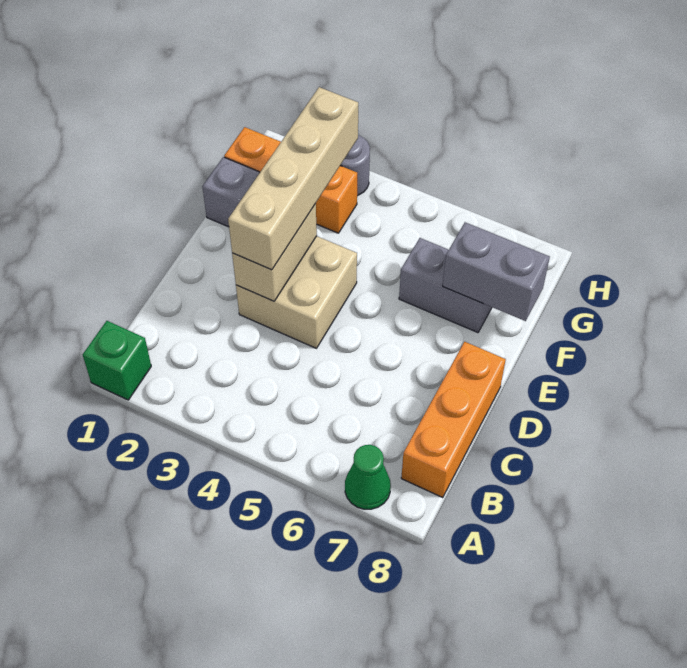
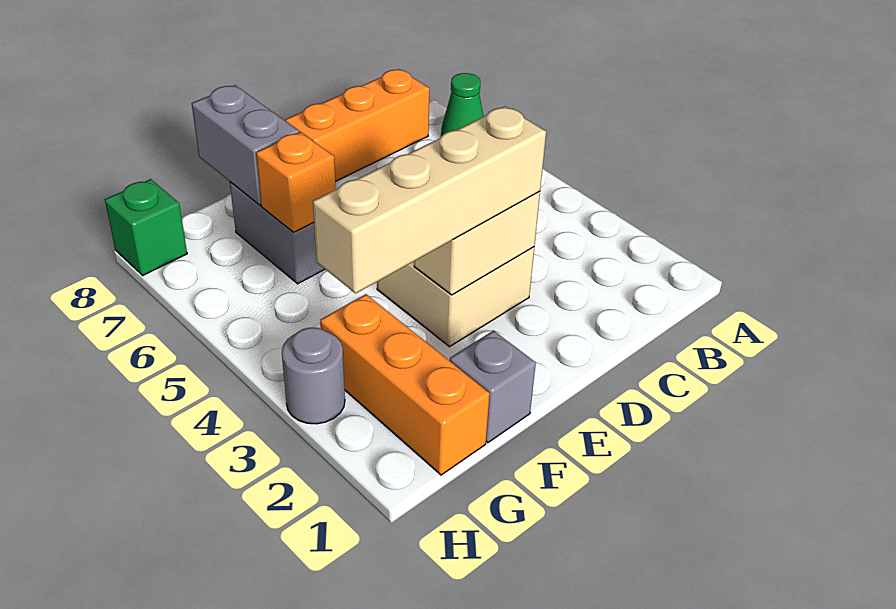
green brick A1 level 1 -> green brick H8 level 1
none -> orange brick F6 level 2

